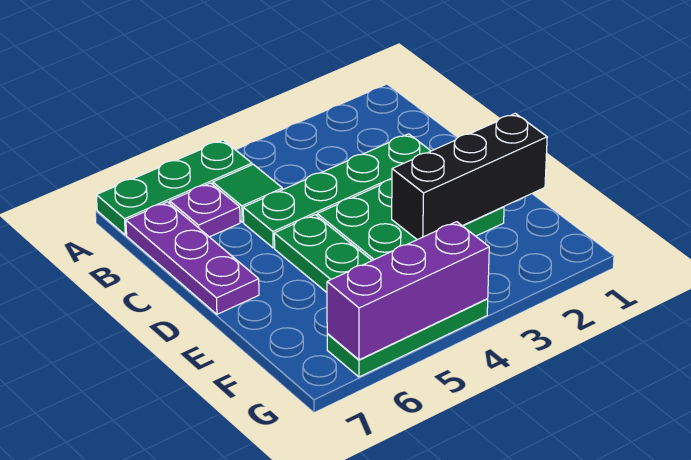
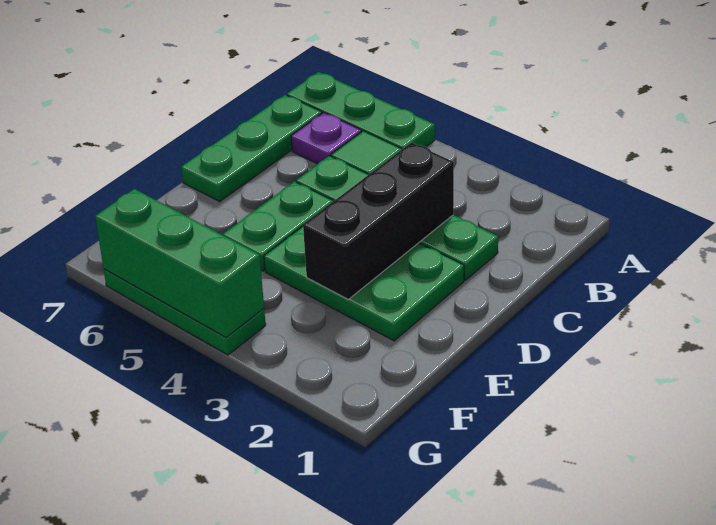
purple plate B7:D7 level 1 -> green plate B7:D7 level 1
black brick E1:E3 level 2 -> black brick C3:E3 level 2
purple brick G4:G6 level 2 -> green brick G4:G6 level 2

